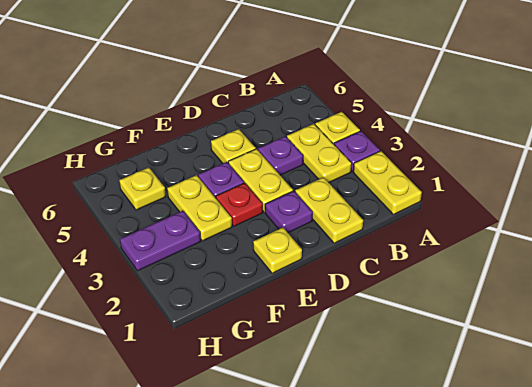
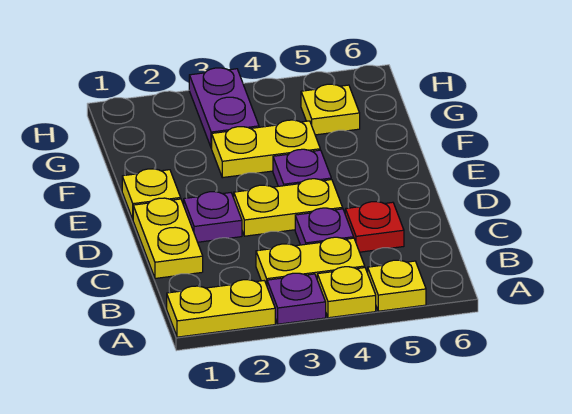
yellow plate C1:C2 level 1 -> yellow plate C1:D1 level 1
yellow plate D5 level 1 -> yellow plate A5 level 1
red plate E3 level 1 -> red plate C5 level 1

